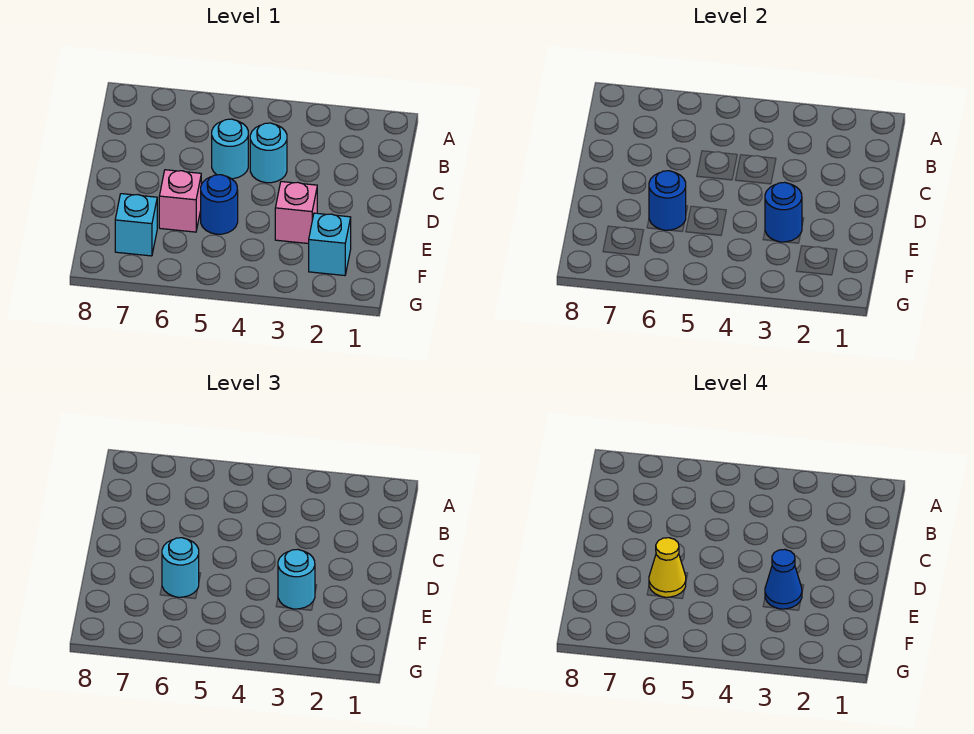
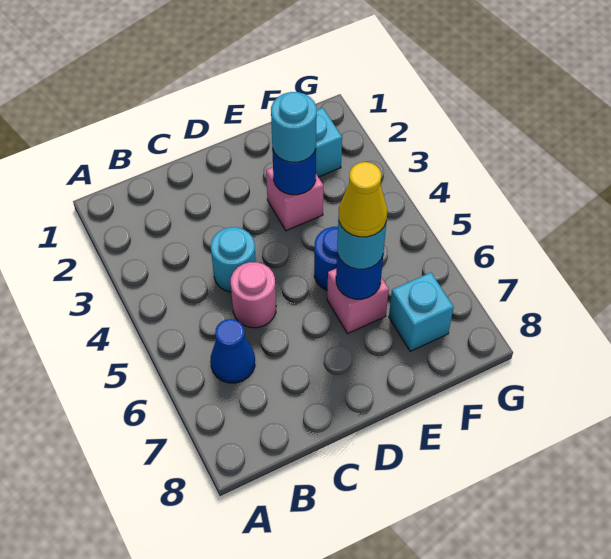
cyan round brick C5 level 1 -> pink round brick C5 level 1
blue cone E3 level 4 -> blue cone B6 level 1

